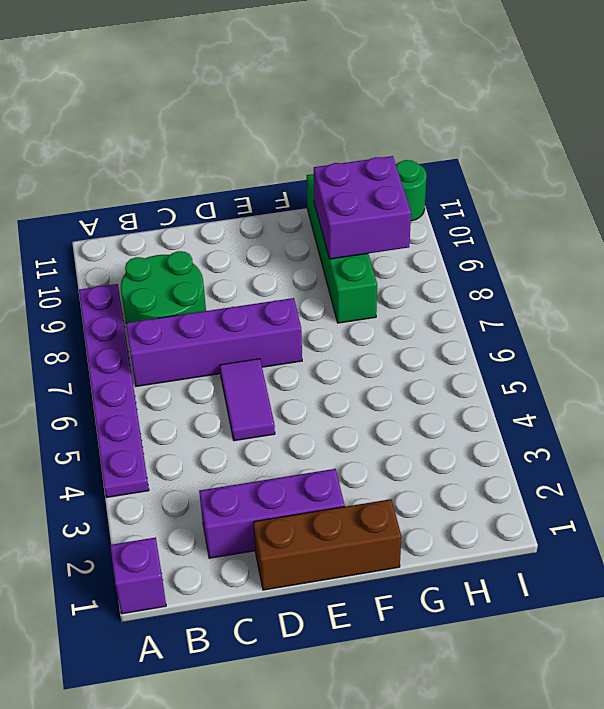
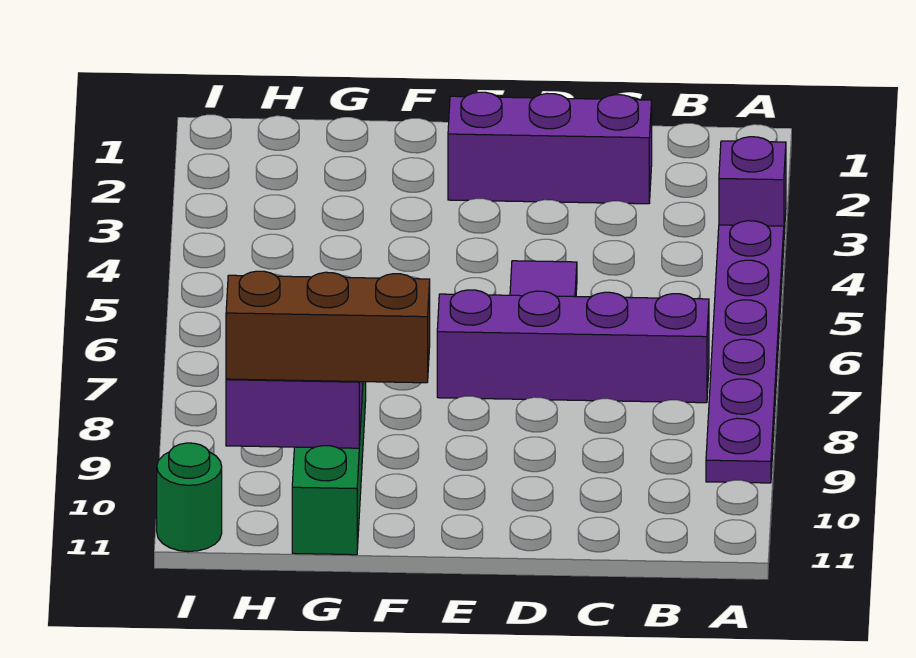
purple brick A1 level 1 -> purple brick A3 level 1
green round brick B8:C9 level 1 -> none
brown brick D1:F1 level 1 -> brown brick F10:H10 level 3

